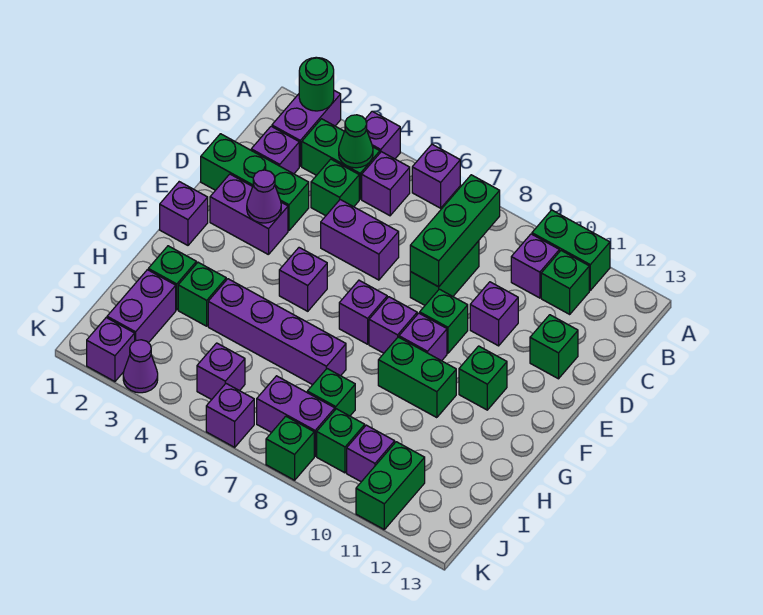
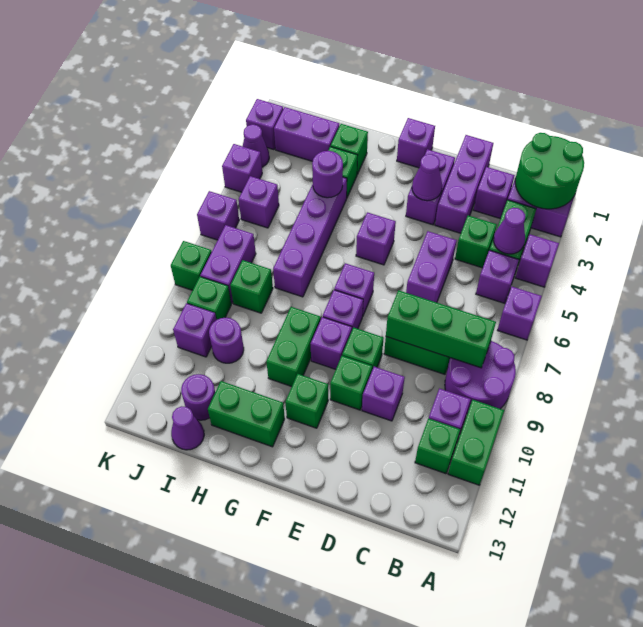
green round brick A2 level 2 -> green round brick A1:B2 level 2
none -> purple round brick A8:B9 level 1
green cone B4 level 2 -> purple cone B4 level 2
green brick D1:D3 level 1 -> purple brick D1:D3 level 1
green brick D12 level 1 -> green brick E10 level 1
none -> purple round brick H4 level 2
none -> purple round brick I10 level 1
none -> purple round brick I12 level 1
none -> purple cone I13 level 1
green brick J11:K11 level 1 -> green brick G12:H12 level 1
none -> purple brick K4 level 1

